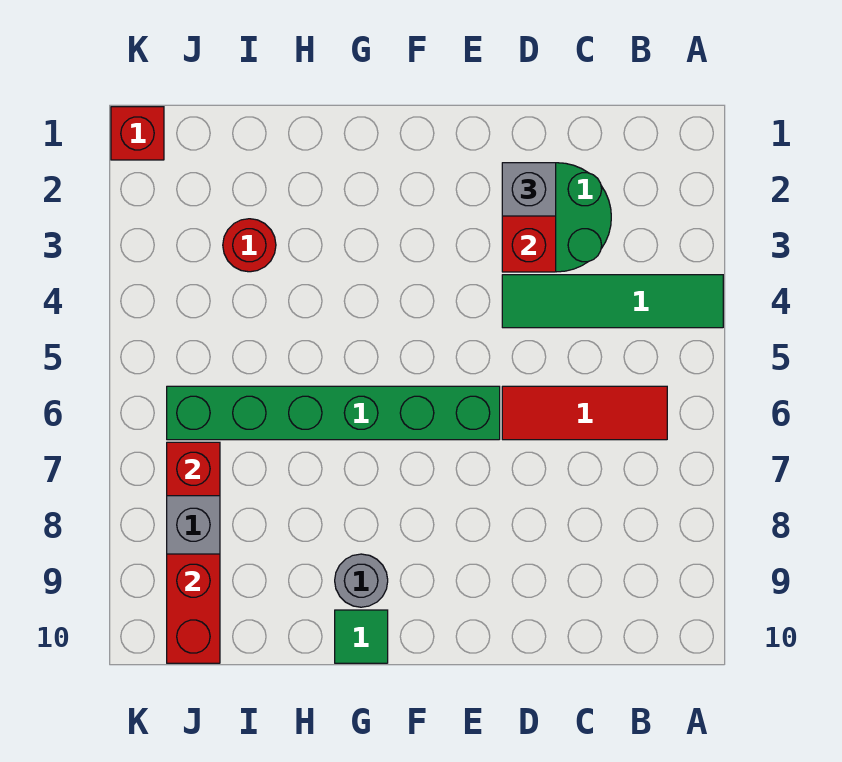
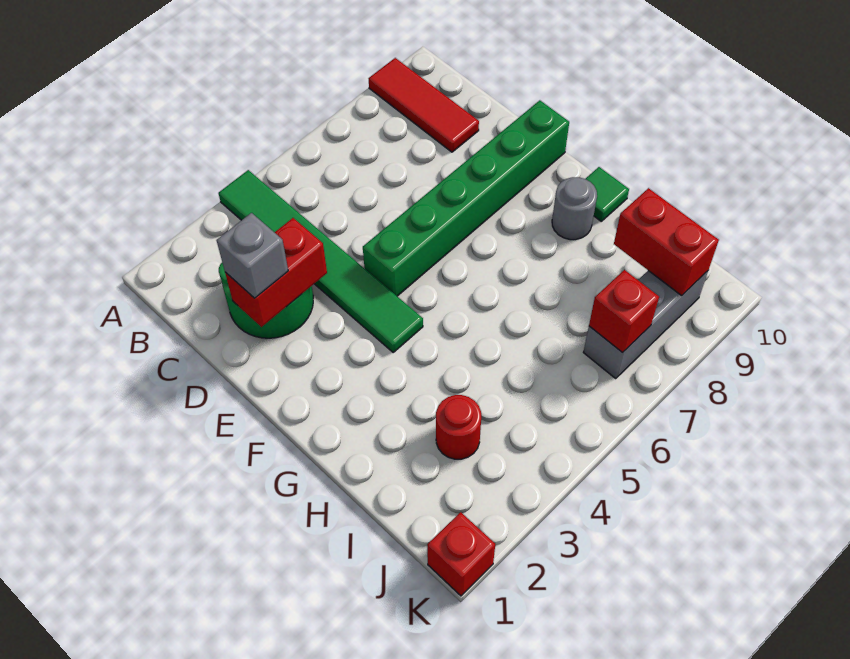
green tile A4:D4 level 1 -> green tile A4:F4 level 1
red tile B6:D6 level 1 -> red tile A9:C9 level 1
green brick E6:J6 level 1 -> green brick E5:E10 level 1
red brick J9:J10 level 2 -> red brick I9:J9 level 2

